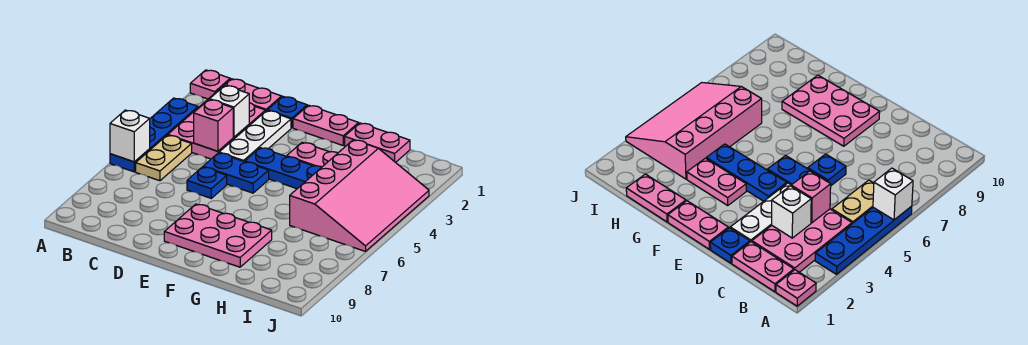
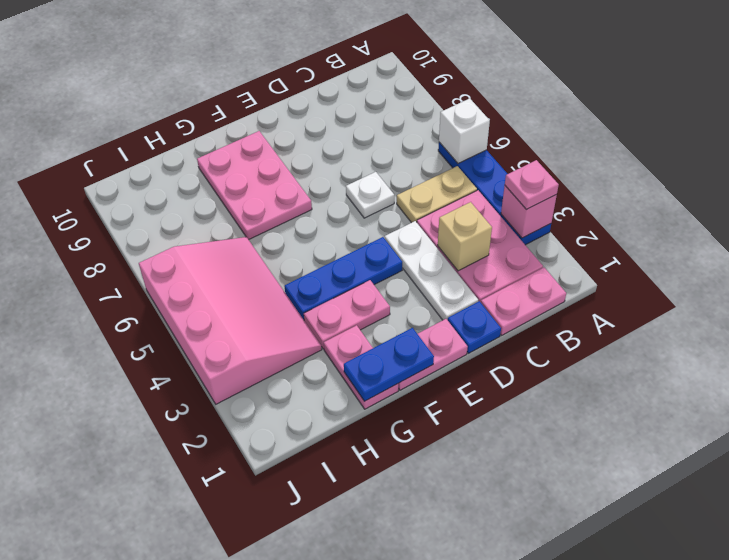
pink plate A1 level 1 -> pink plate A3 level 3
tan plate B5:B6 level 1 -> tan plate B5:C5 level 1
white brick C3 level 2 -> tan brick C3 level 2
pink brick C4 level 2 -> pink brick A3 level 2
blue plate D5:E5 level 1 -> blue plate F1:G1 level 2
blue plate D6 level 1 -> white plate D6 level 1
pink plate E8:G9 level 1 -> pink plate F7:G9 level 1
pink plate G1:H1 level 1 -> pink plate G1:G2 level 1
pink slope H3:J6 level 1 top H -> pink slope H3:J6 level 1 top J

